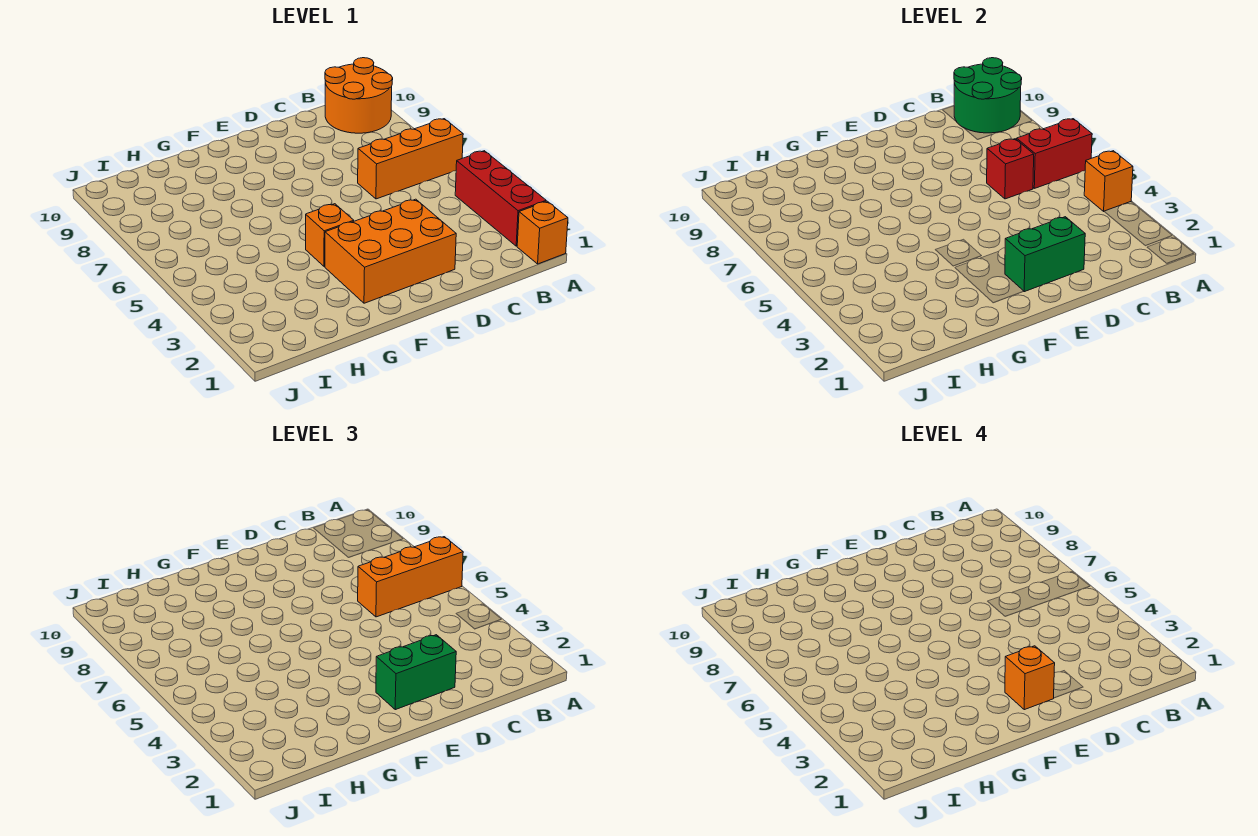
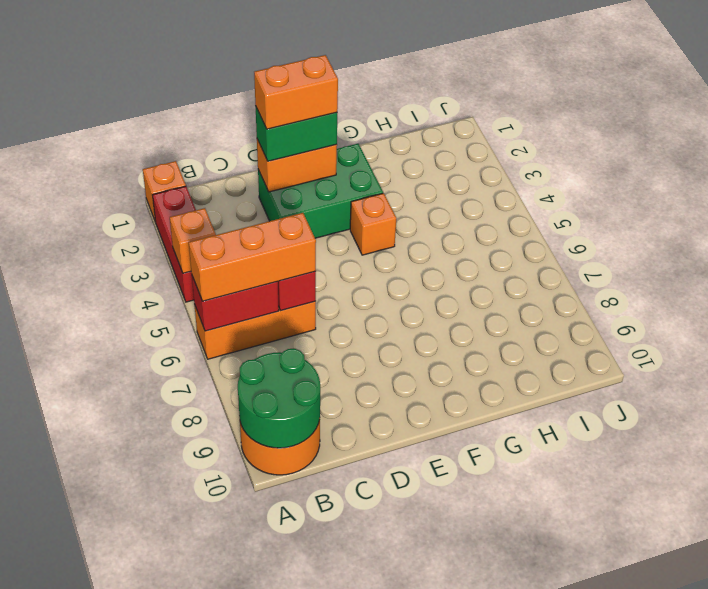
orange brick D2:F3 level 1 -> green brick D2:F3 level 1
green brick D2:E2 level 2 -> orange brick D2:E2 level 2
orange brick E2 level 4 -> orange brick D2:E2 level 4

